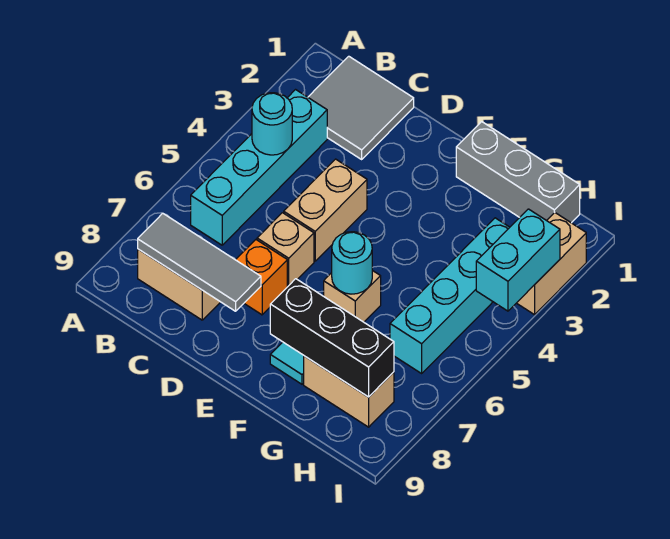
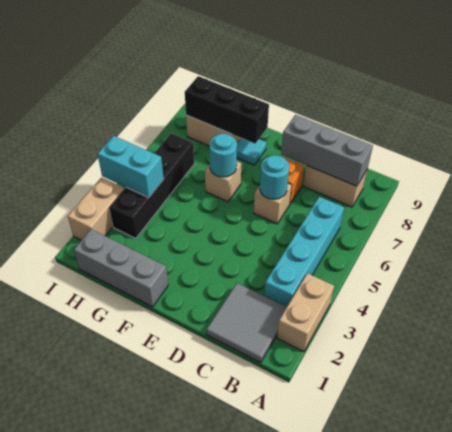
cyan round brick B4 level 2 -> cyan round brick D6 level 2
grey tile B8:D8 level 2 -> grey brick B8:D8 level 2
tan brick D4:D5 level 1 -> tan brick A2:A3 level 1
cyan brick H3:H6 level 1 -> black brick H3:H6 level 1
cyan brick I3:I4 level 2 -> cyan brick H4:I4 level 2

